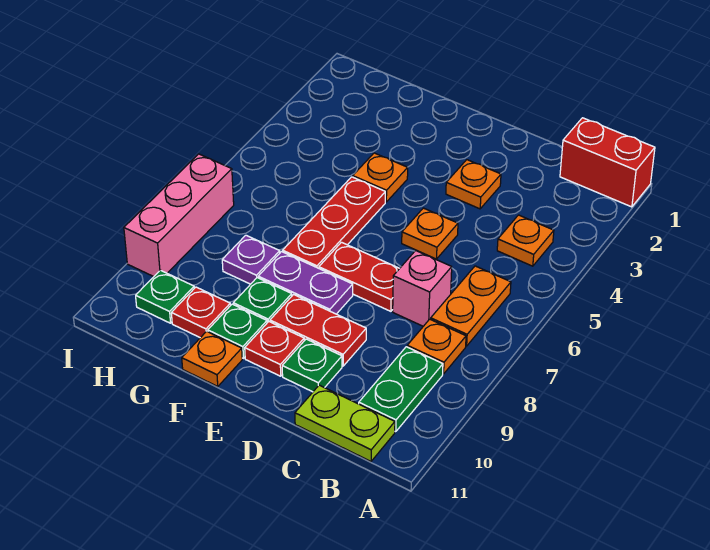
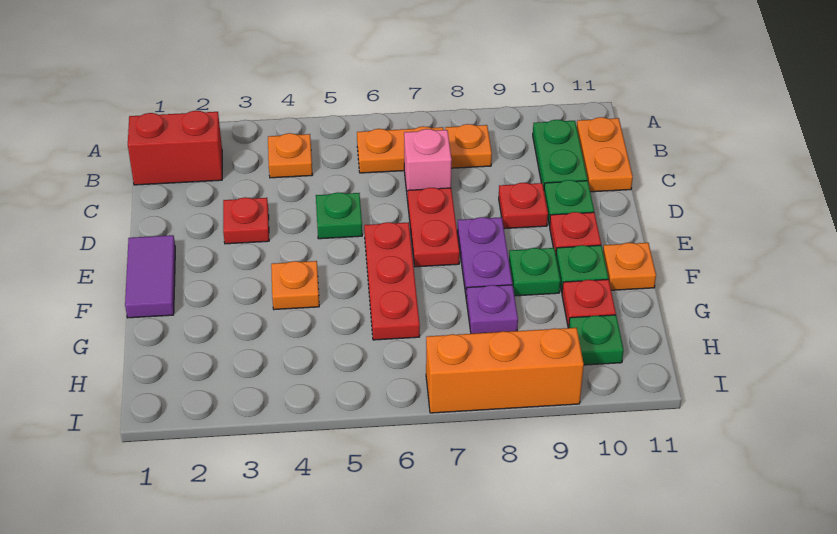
red brick A1:B1 level 1 -> red brick B1:B2 level 1
green plate B9:B10 level 1 -> green plate B10:C10 level 1
lime plate B11:C11 level 1 -> orange plate B11:C11 level 1
orange plate D3 level 1 -> red plate D3 level 1
orange plate D5 level 1 -> green plate D5 level 1
red plate D9:E9 level 1 -> red plate D9 level 1
none -> purple tile E1:F1 level 1
red plate F5:F7 level 1 -> red plate E6:G6 level 1
pink brick I7:I9 level 1 -> orange brick I7:I9 level 1

